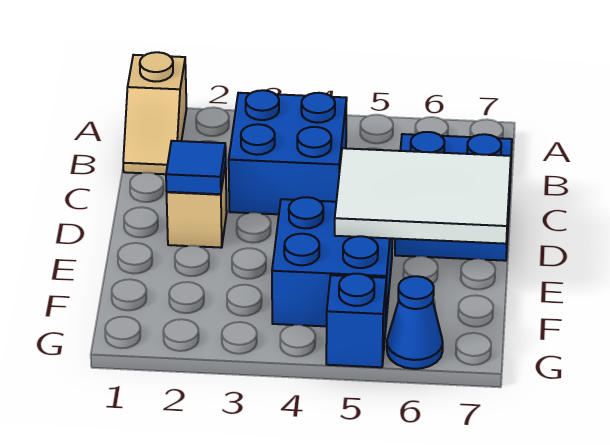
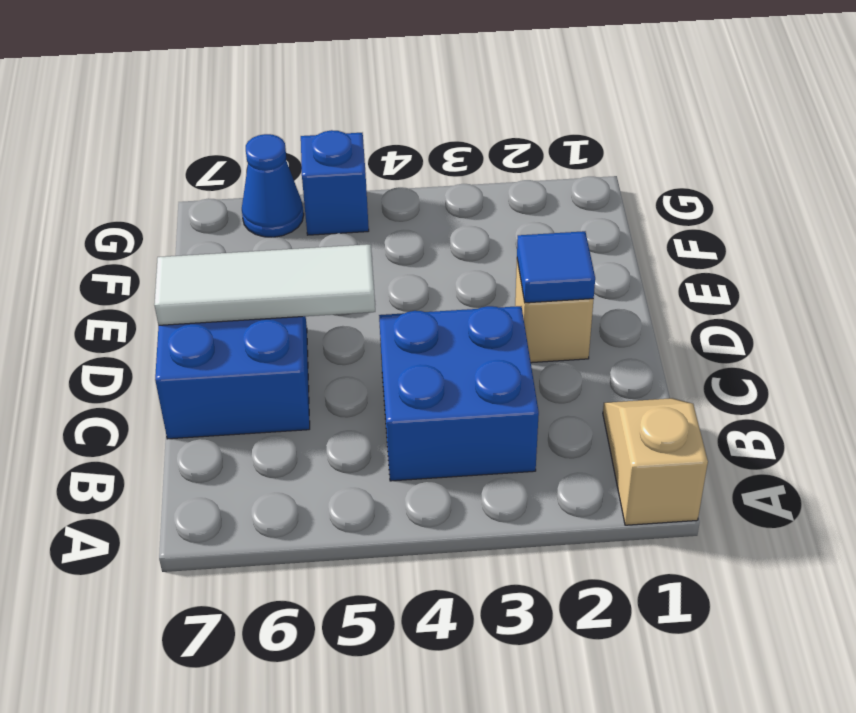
white tile D5:E7 level 2 -> white tile D5:D7 level 2
blue brick E4:F5 level 1 -> none

